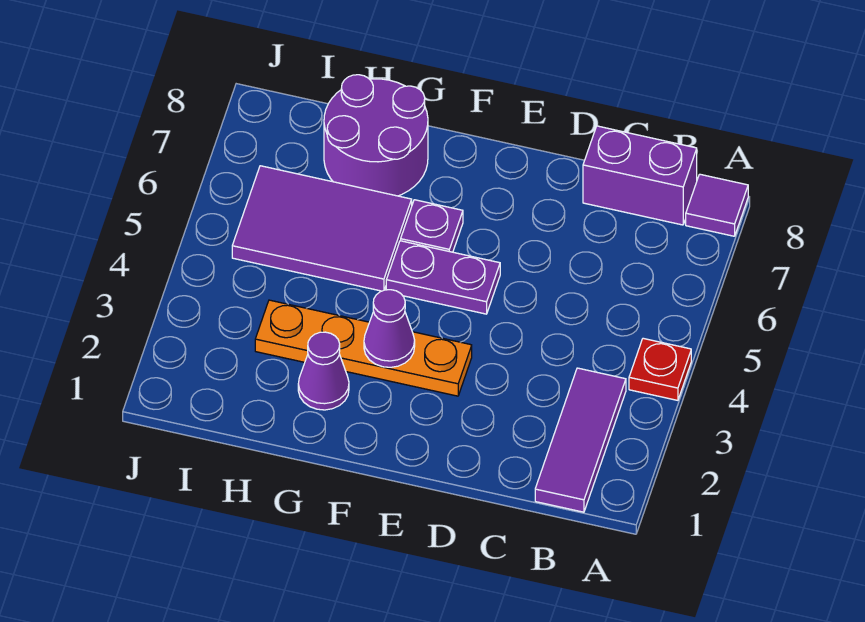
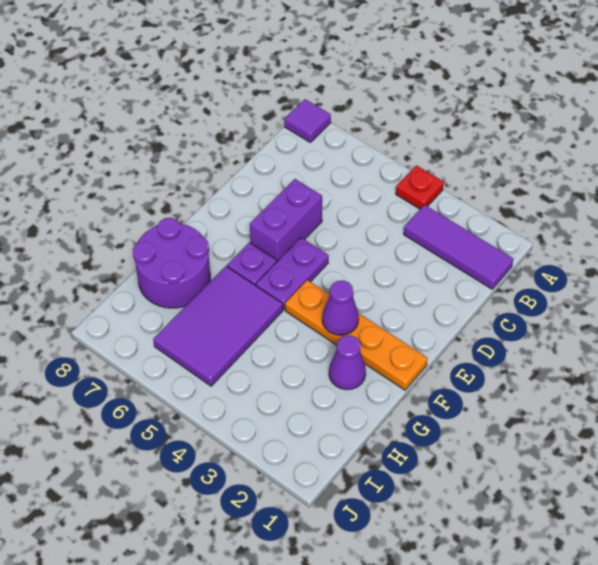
purple brick B8:C8 level 1 -> purple brick D6:E6 level 1
orange plate E3:H3 level 1 -> orange plate F1:F4 level 1

